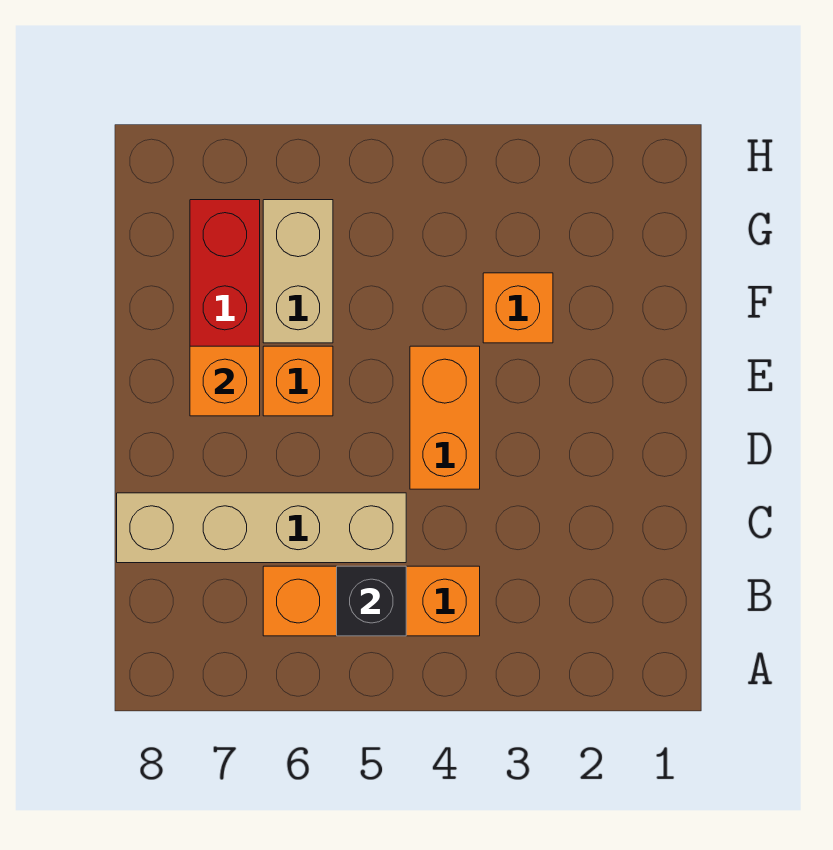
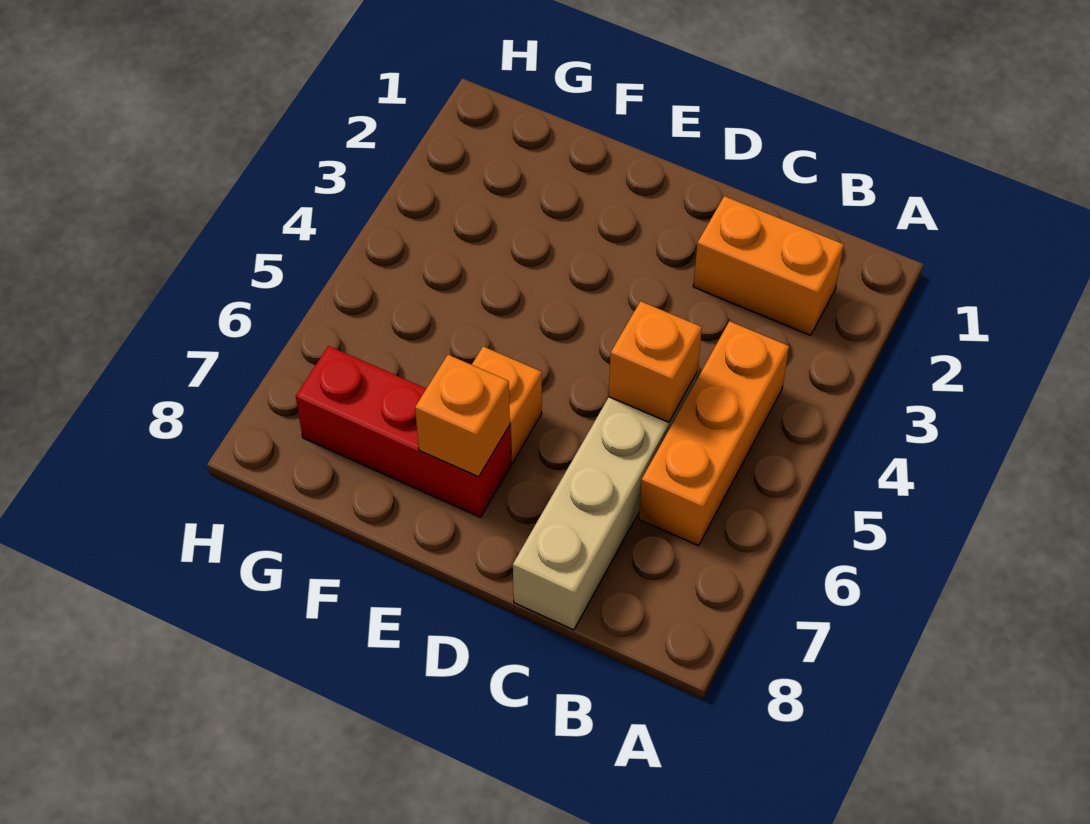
black brick B5 level 2 -> none
orange brick D4:E4 level 1 -> orange brick B2:C2 level 1
orange brick F3 level 1 -> orange brick C5 level 2
tan brick F6:G6 level 1 -> none

